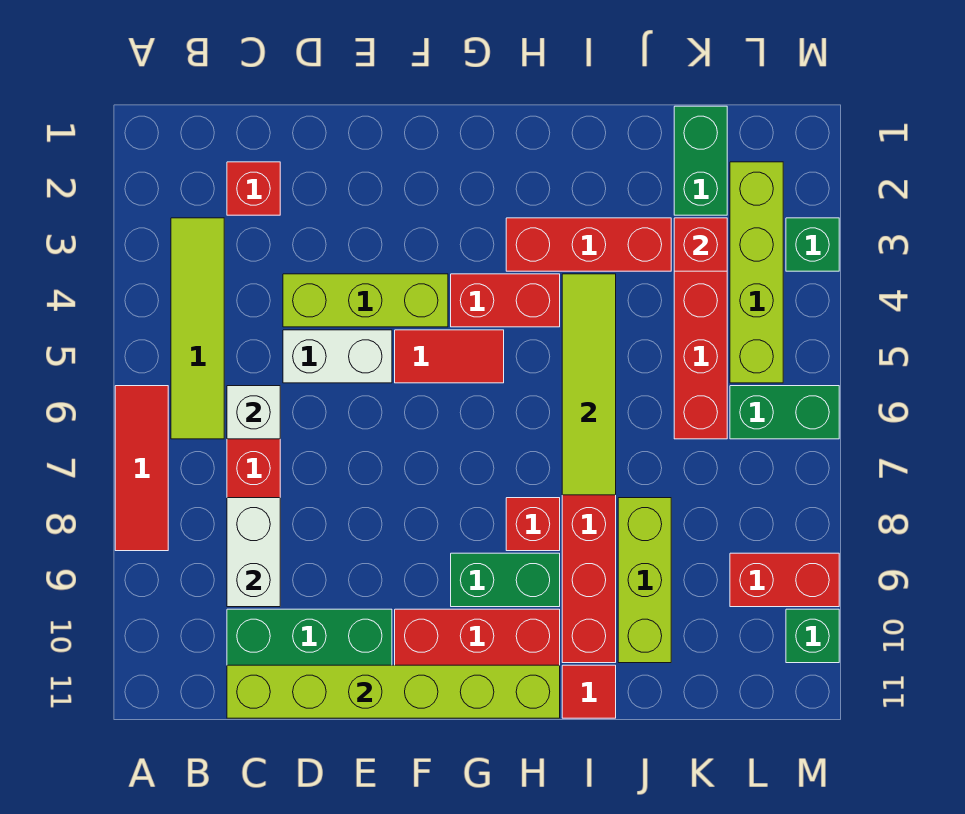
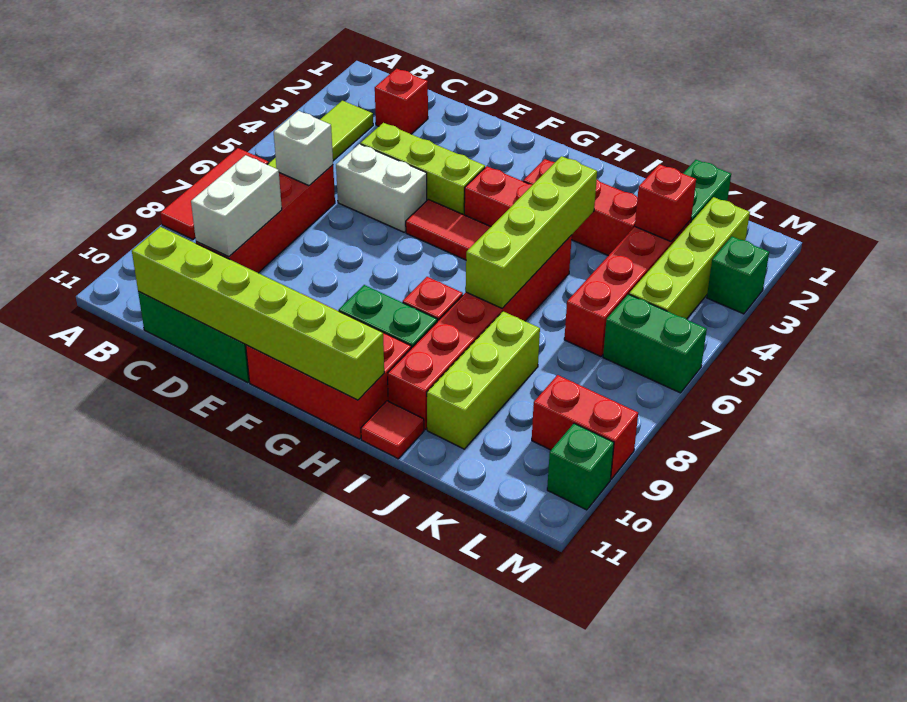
lime tile I4:I7 level 2 -> lime brick I4:I7 level 2

